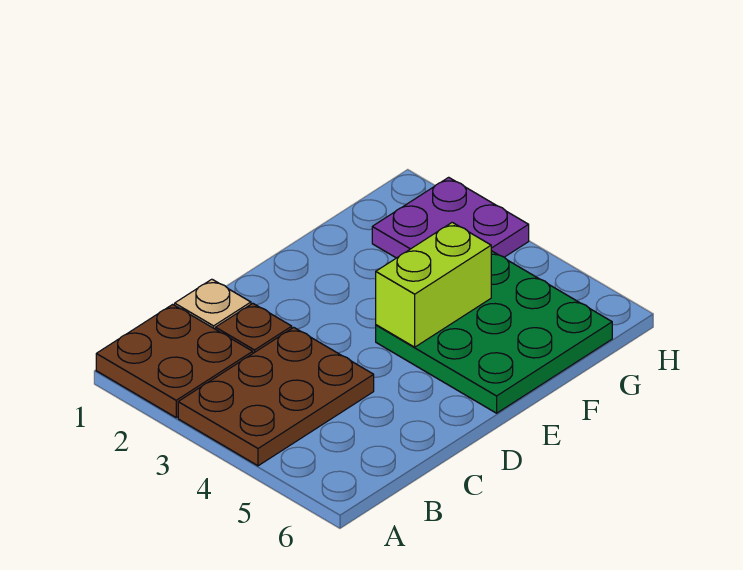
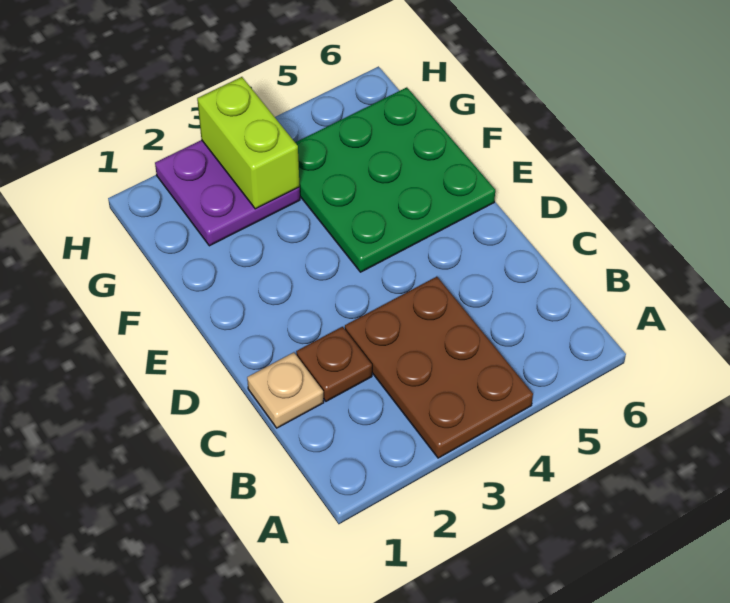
brown plate A1:B2 level 1 -> none
lime brick E4:F4 level 2 -> lime brick G3:H3 level 2

